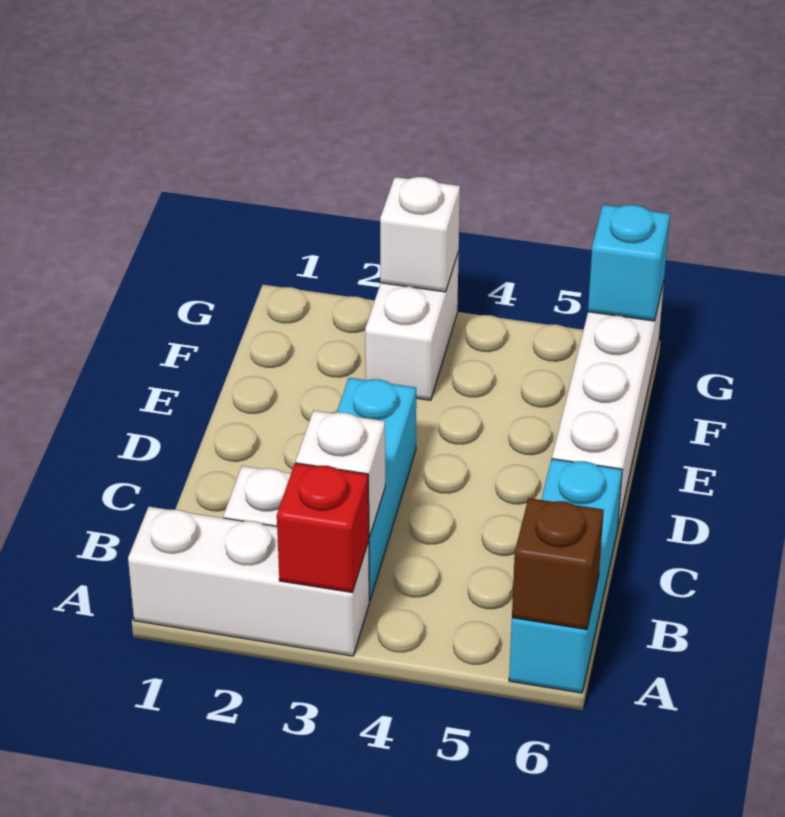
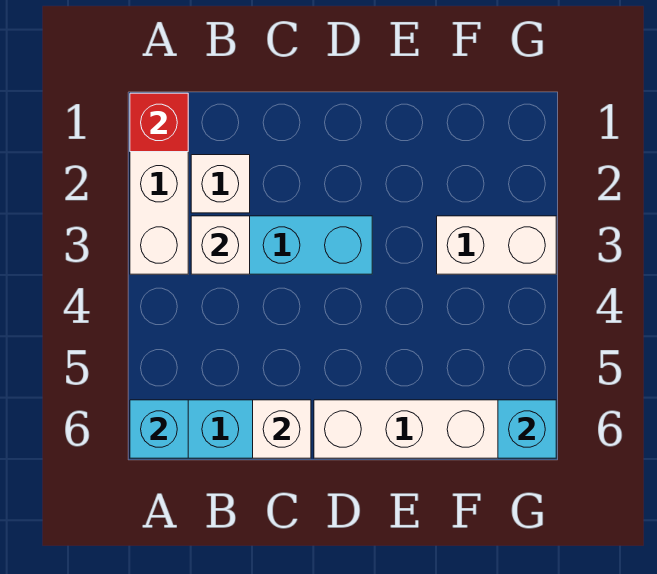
red brick A3 level 2 -> red brick A1 level 2
brown brick A6 level 2 -> cyan brick A6 level 2
white brick G3 level 2 -> white brick C6 level 2

